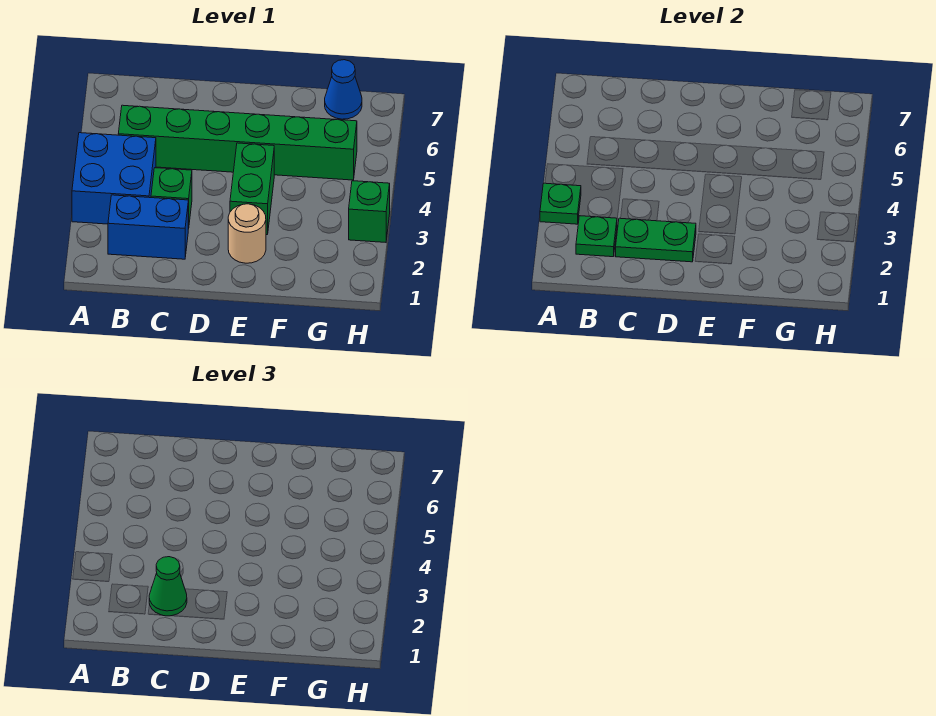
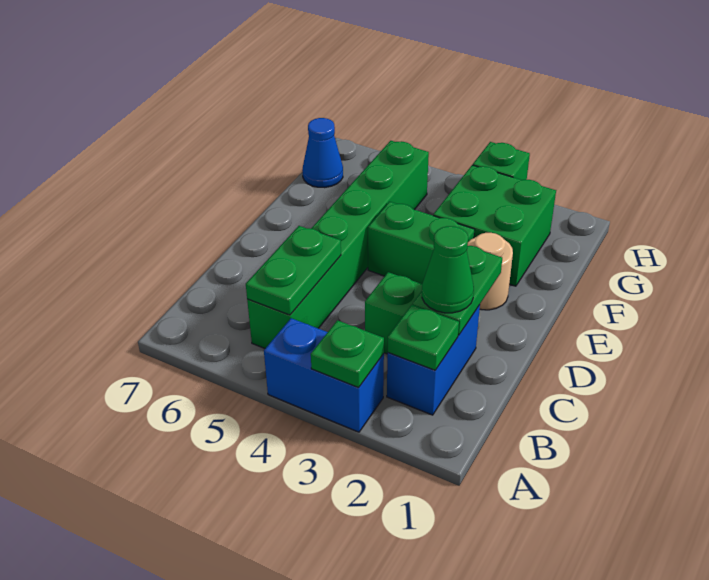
blue brick A3:B4 level 1 -> blue brick A3:A4 level 1
none -> green plate B5:C5 level 2
none -> green brick F2:G3 level 1

